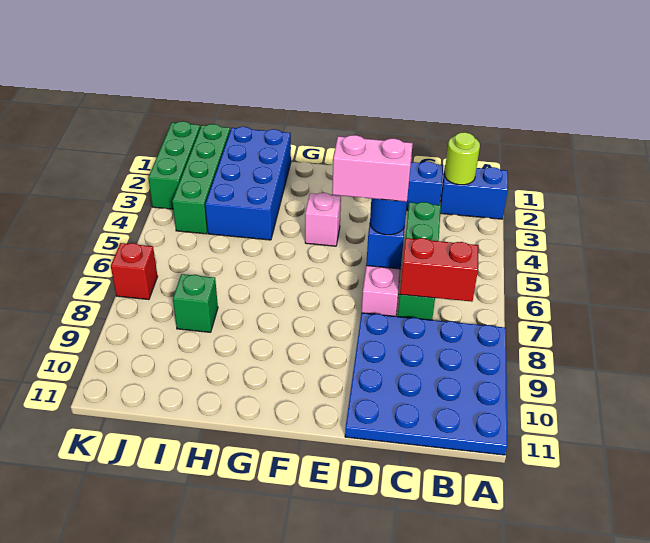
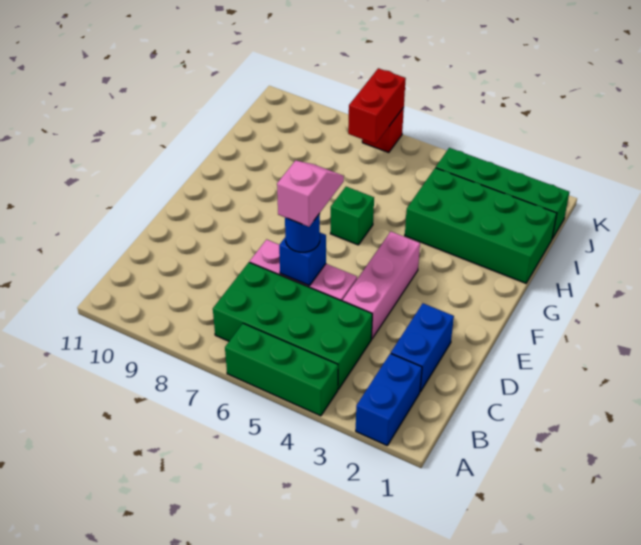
blue plate A8:D11 level 1 -> none
lime round brick B2 level 2 -> none
red brick B7:C7 level 2 -> red brick J7:K7 level 2
green brick C4:C7 level 1 -> green brick B4:C7 level 1
pink brick D6:E6 level 4 -> pink slope D6:E6 level 4 top D
pink brick F4 level 1 -> pink brick D4:F4 level 1
blue brick H1:I4 level 1 -> green brick H1:I4 level 1
green brick I8 level 1 -> green brick G6 level 1
green brick K1:K3 level 1 -> green brick A4:A6 level 1

